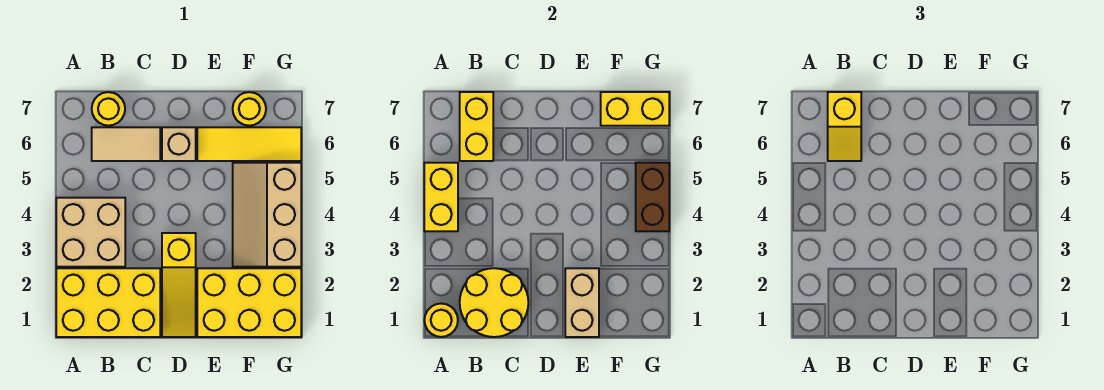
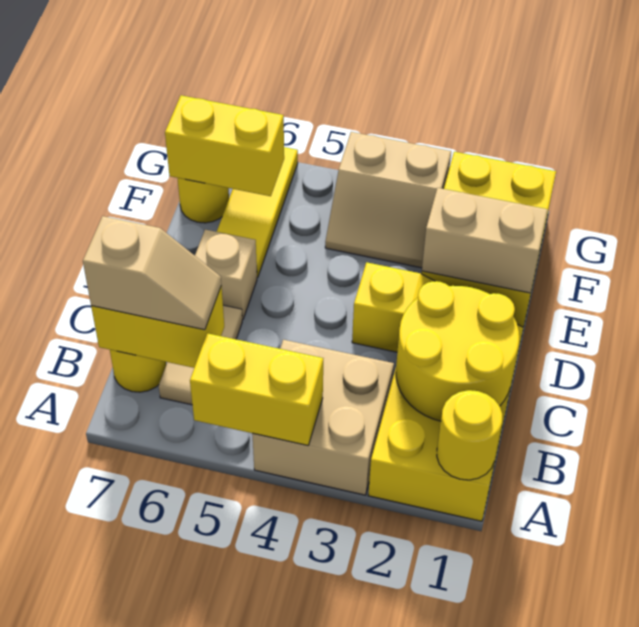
yellow slope B6:B7 level 3 top 7 -> tan slope B6:B7 level 3 top 7
tan slope F3:G5 level 1 top G -> tan slope F3:G4 level 1 top G
yellow brick F7:G7 level 2 -> yellow brick F6:F7 level 2
brown brick G4:G5 level 2 -> none

